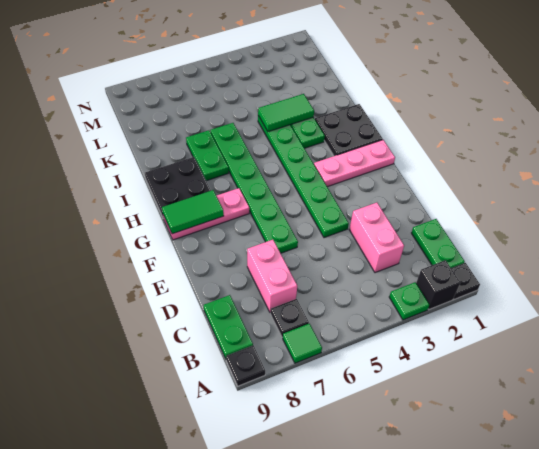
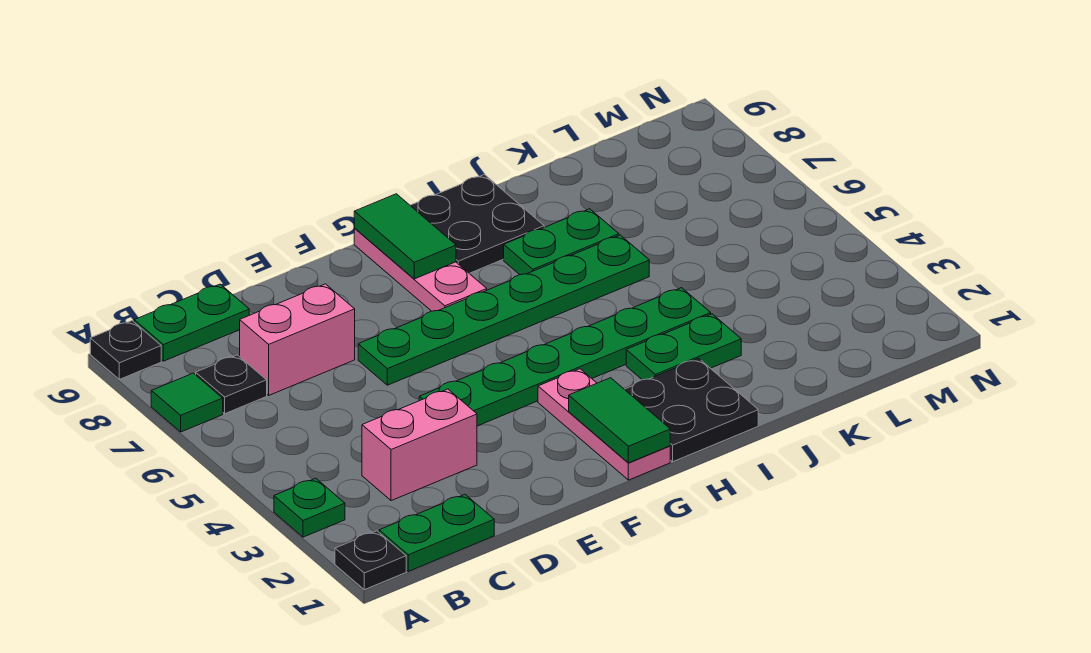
black brick A2 level 1 -> none
green tile J3:J4 level 2 -> green tile G1:G2 level 2

